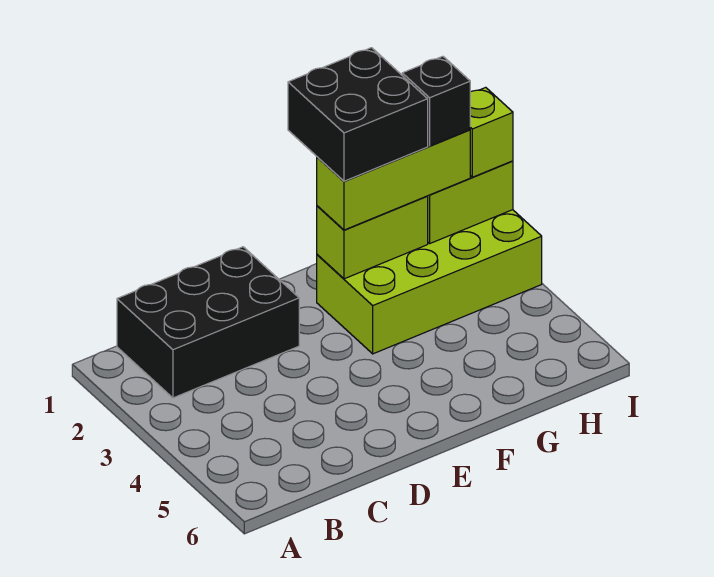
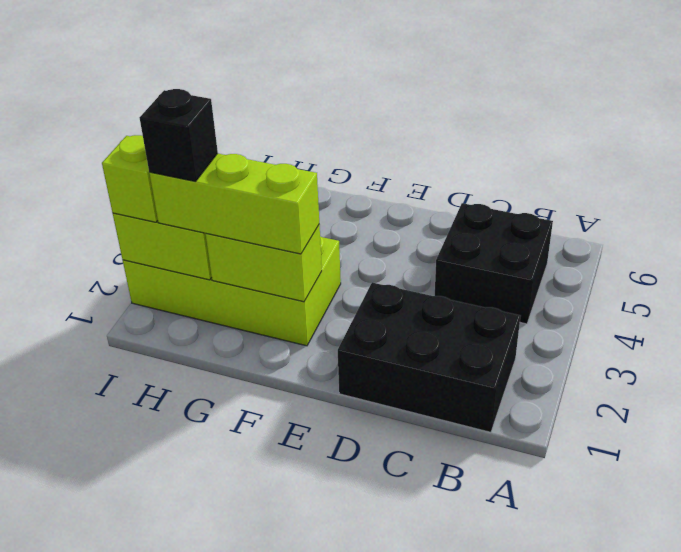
black brick F1:G2 level 4 -> black brick B4:C5 level 1

